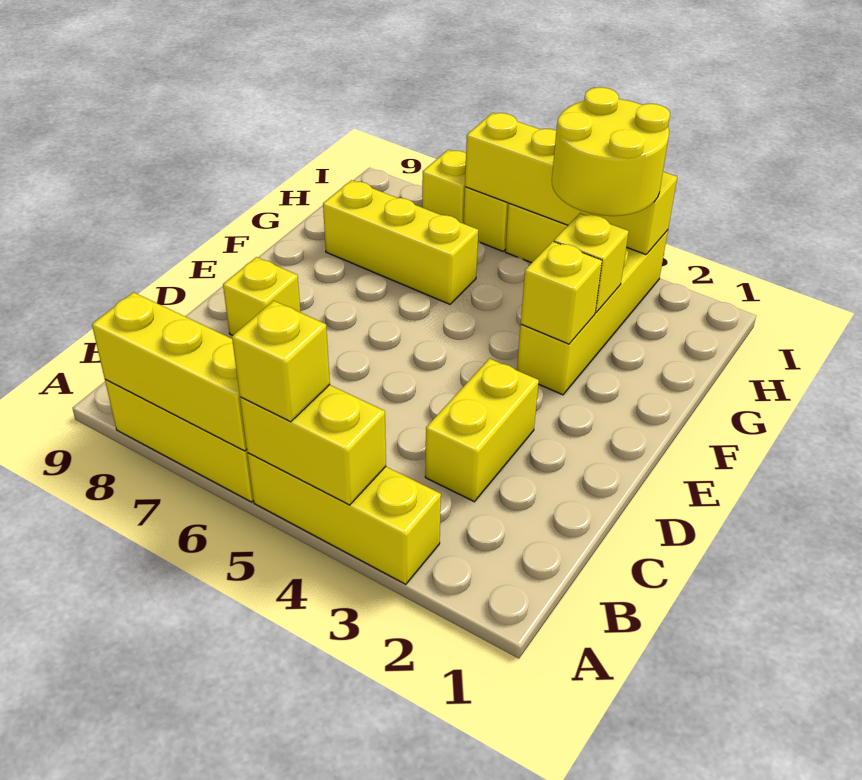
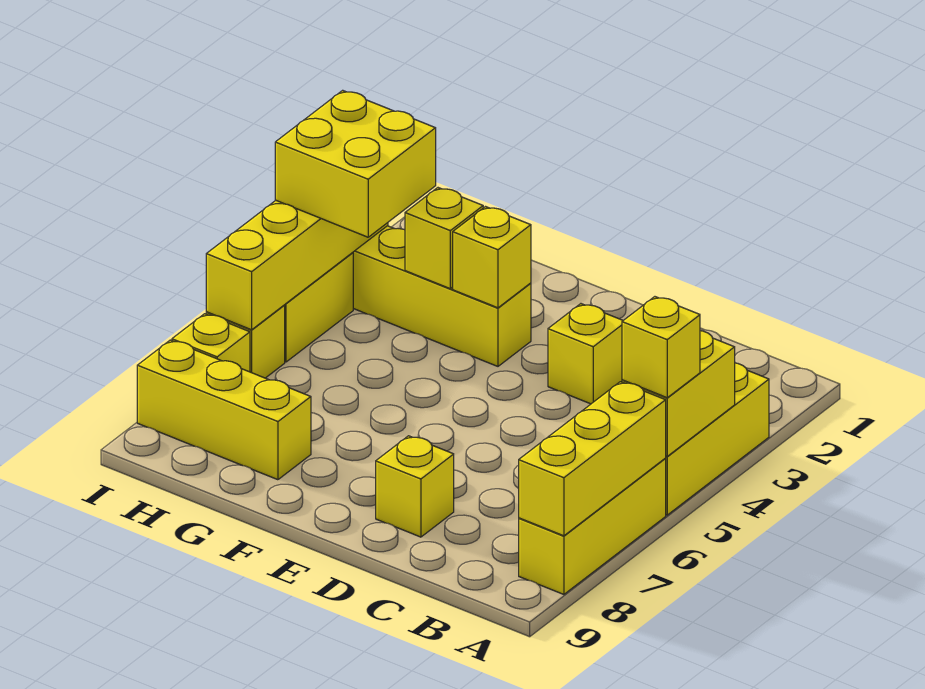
yellow brick C3:D3 level 1 -> yellow brick D3 level 1
yellow brick G6:G8 level 1 -> yellow brick G8:I8 level 1
yellow round brick H3:I4 level 3 -> yellow brick H3:I4 level 3

